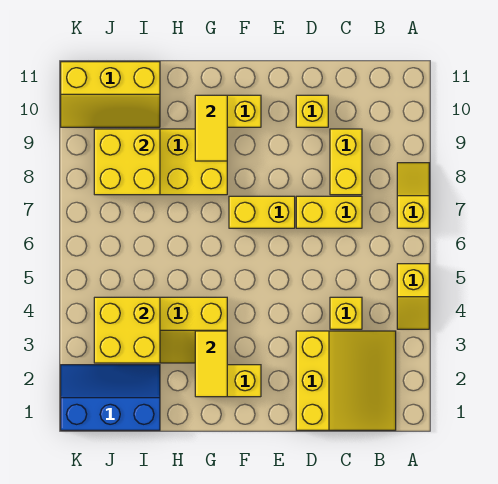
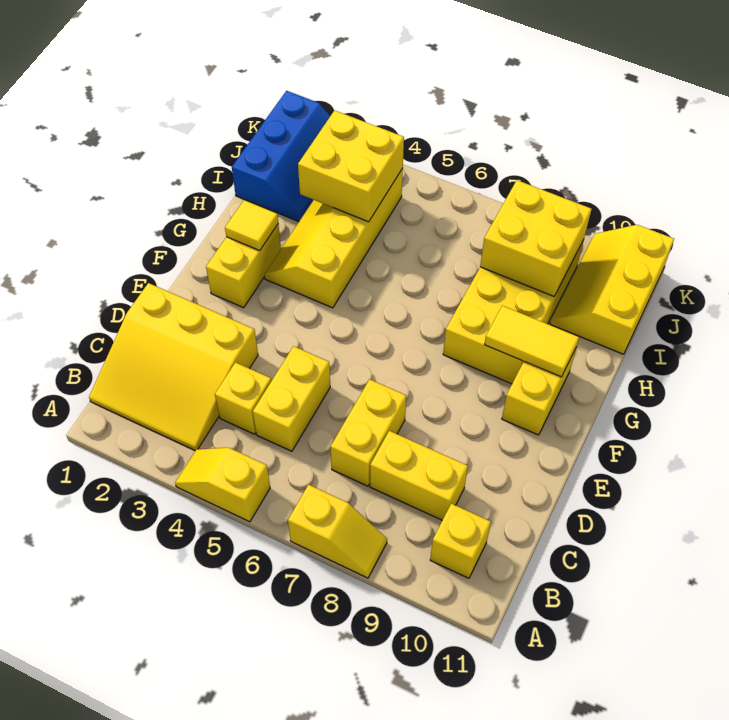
yellow brick D10 level 1 -> yellow brick B10 level 1
yellow brick E7:F7 level 1 -> yellow brick C5:D5 level 1
yellow tile G2:G3 level 2 -> yellow tile G2 level 2

